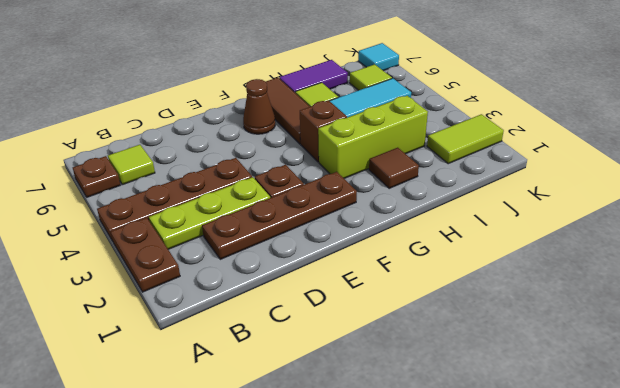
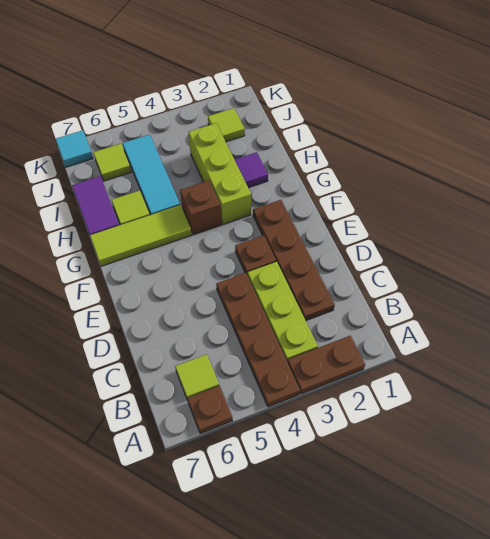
brown cone F6 level 1 -> none
brown tile G5:G7 level 1 -> lime tile G5:G7 level 1
brown tile H2 level 1 -> purple tile H2 level 1
lime tile J2:K2 level 1 -> lime tile J2 level 1

